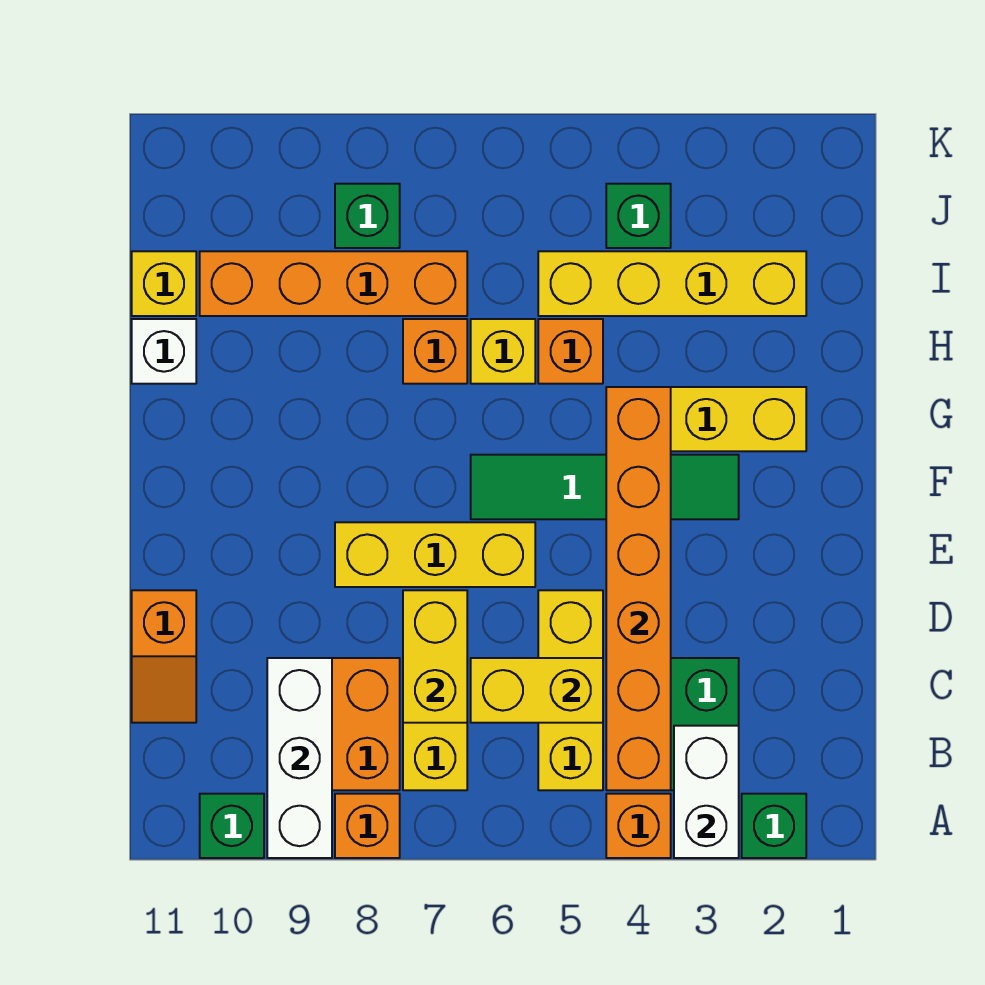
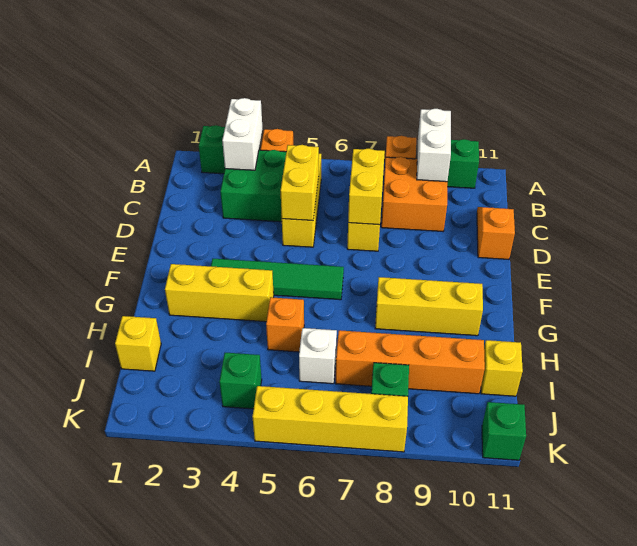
white brick A9:C9 level 2 -> white brick A9:B9 level 2
orange brick B4:G4 level 2 -> none
yellow brick C5:C6 level 2 -> yellow brick C5:D5 level 2
yellow brick E6:E8 level 1 -> yellow brick G8:G10 level 1
yellow brick H6 level 1 -> yellow brick I1 level 1
orange brick H7 level 1 -> none
white brick H11 level 1 -> white brick I6 level 1
yellow brick I2:I5 level 1 -> yellow brick K5:K8 level 1
none -> green brick K11 level 1

